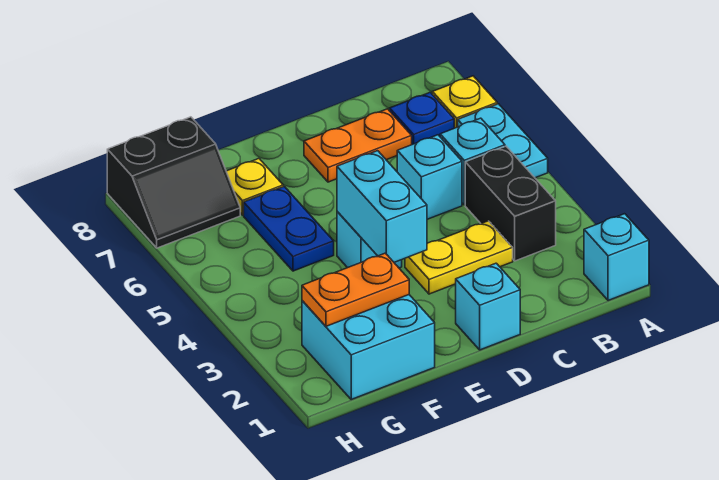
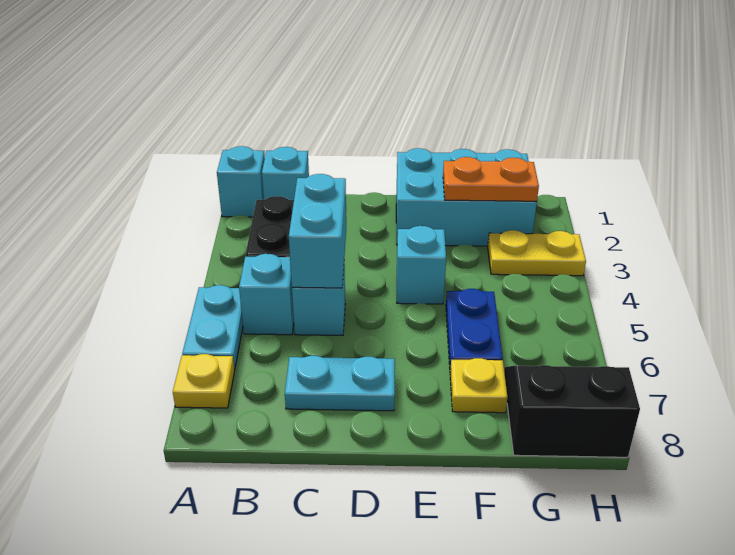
blue plate B7 level 1 -> none
yellow plate C3:D3 level 1 -> yellow plate G3:H3 level 1
orange plate C7:D7 level 1 -> cyan plate C7:D7 level 1
cyan brick D1 level 1 -> cyan brick B1 level 1
cyan brick E3:E4 level 2 -> cyan brick C4:C5 level 2
cyan brick F1:G2 level 1 -> cyan brick E1:G2 level 1

